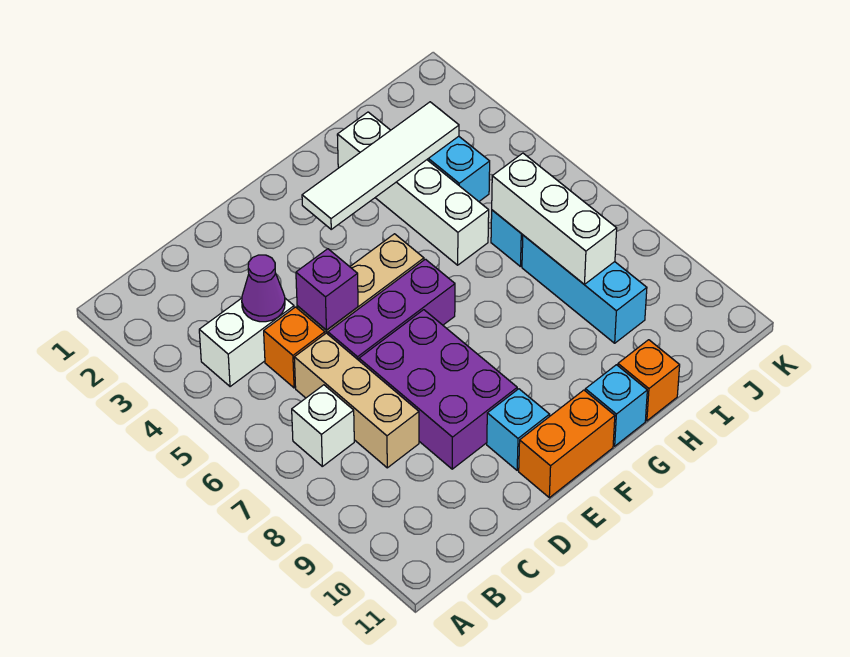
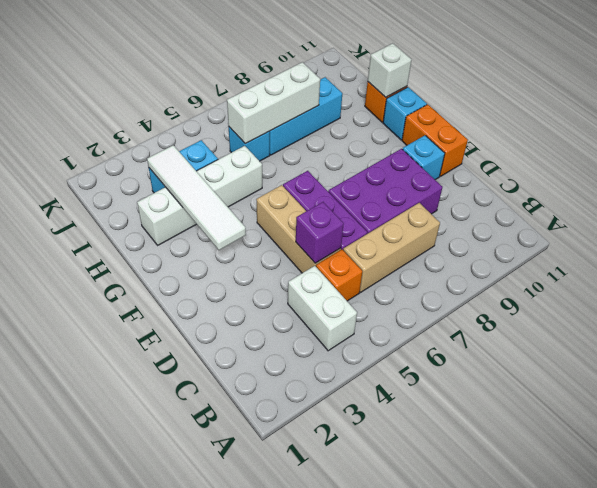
white brick B7 level 1 -> white brick H11 level 2
purple cone C4 level 2 -> none

